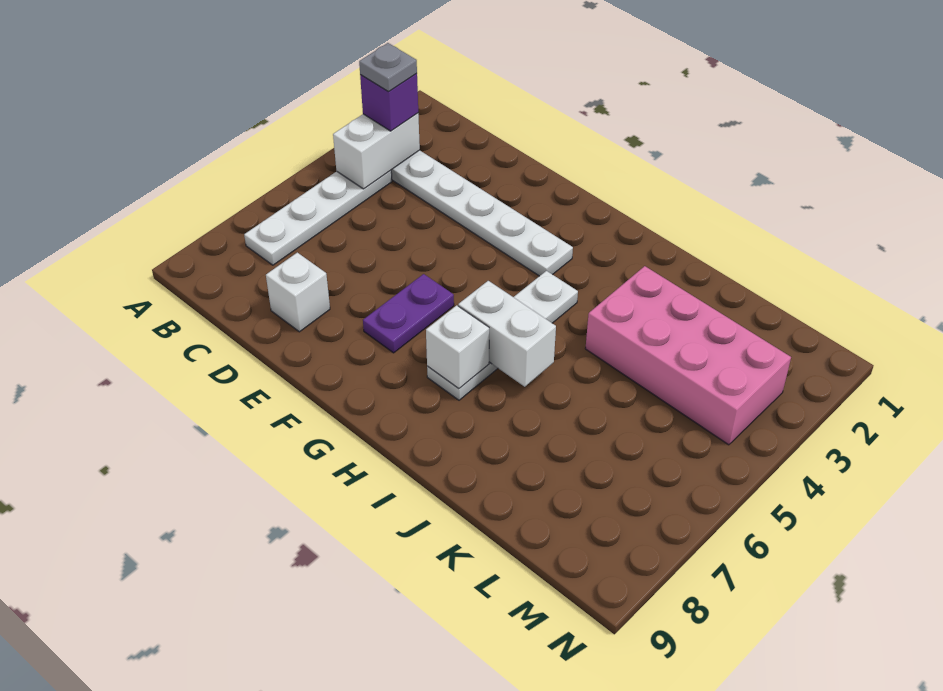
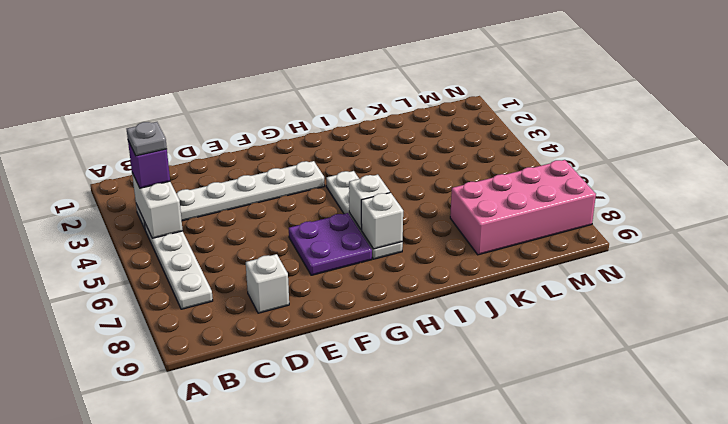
purple plate F6:F7 level 1 -> purple plate F6:G7 level 1
white brick H6:I6 level 2 -> white brick H6 level 2
pink brick J3:M4 level 1 -> pink brick K7:N8 level 1

